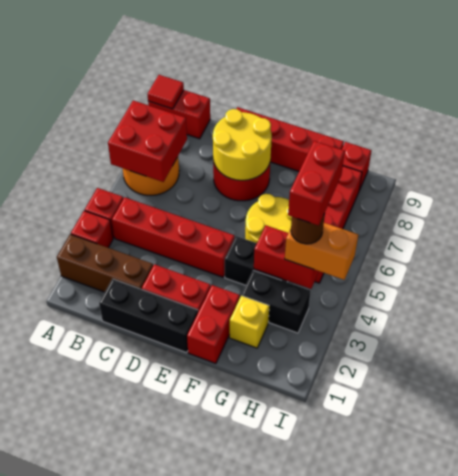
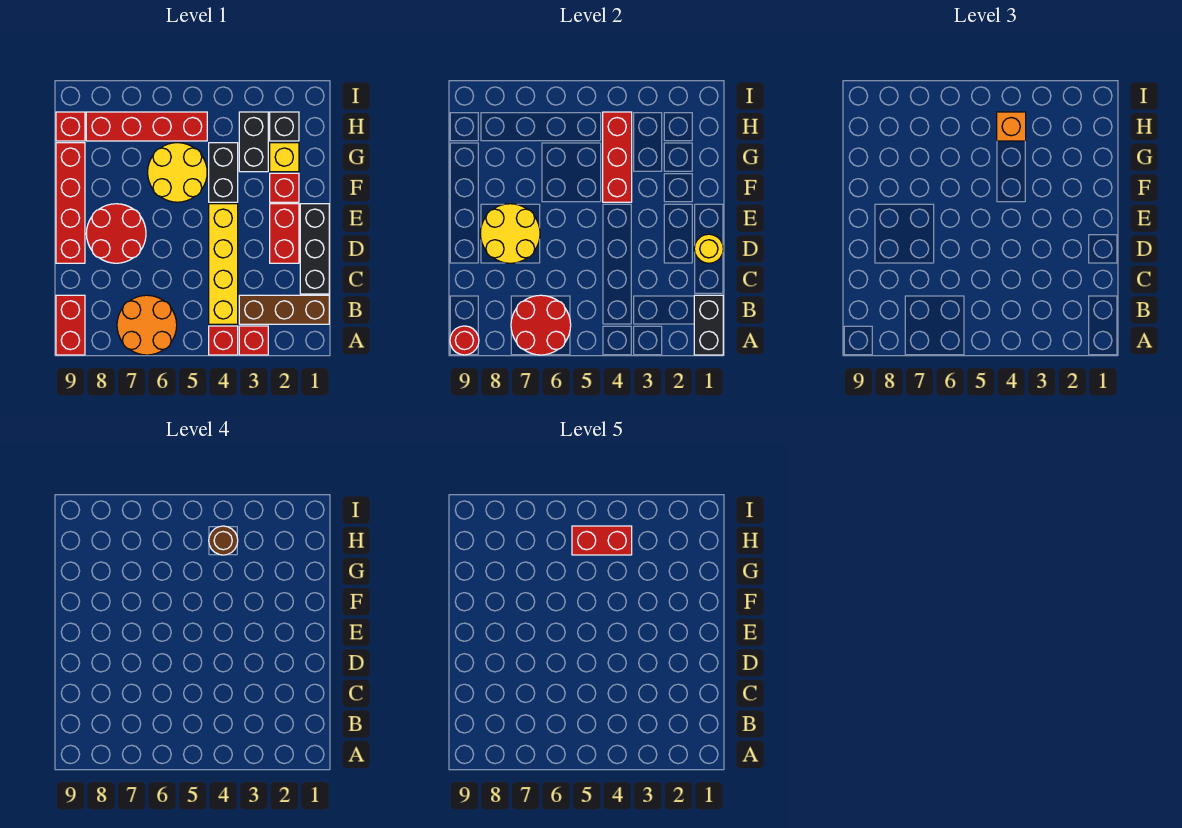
none -> black brick A1:B1 level 2
brown brick A2:C2 level 1 -> brown brick B1:B3 level 1
red brick A6:B7 level 2 -> red round brick A6:B7 level 2
red tile A9 level 2 -> red round brick A9 level 2
red brick B4:E4 level 1 -> yellow brick B4:E4 level 1
none -> yellow round brick D1 level 2
red brick F1:F2 level 1 -> red brick F2 level 1
red brick G4:H4 level 2 -> red brick F4:H4 level 2
none -> black brick H2 level 1
orange brick H4:I4 level 3 -> orange brick H4 level 3

